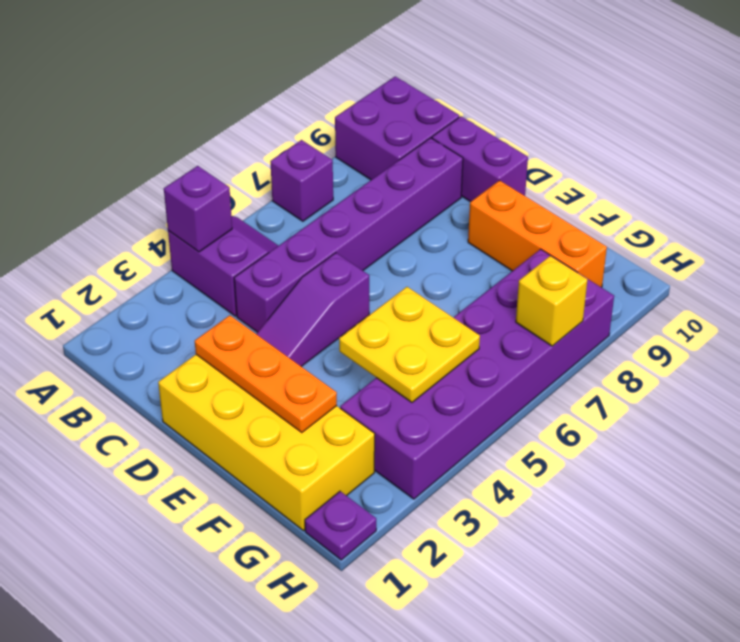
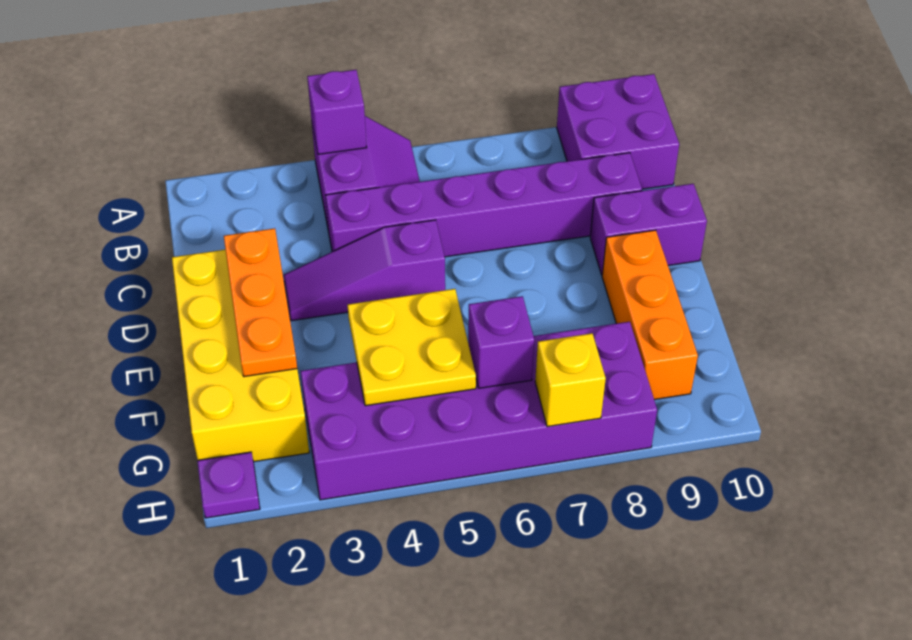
purple brick A7 level 1 -> purple brick G6 level 2
purple brick C10:D10 level 1 -> purple brick D9:D10 level 1

